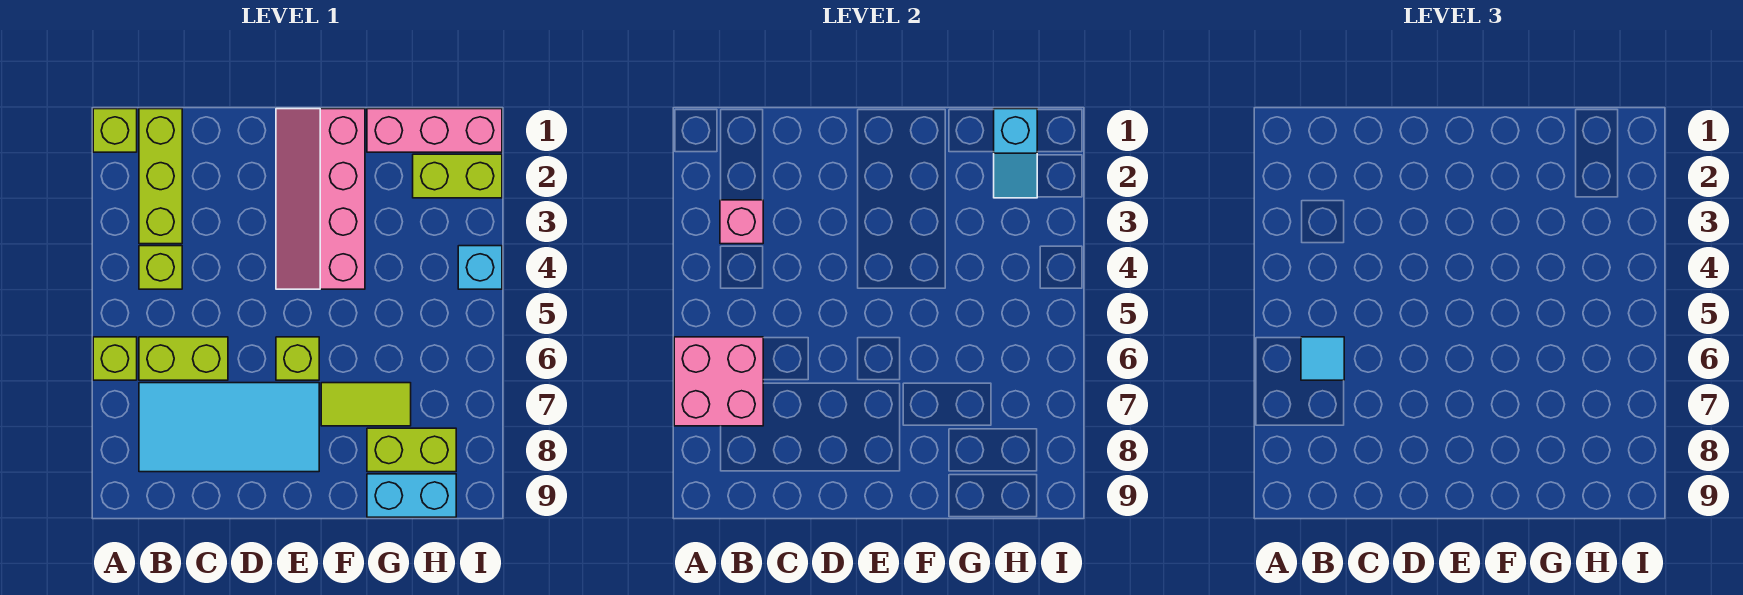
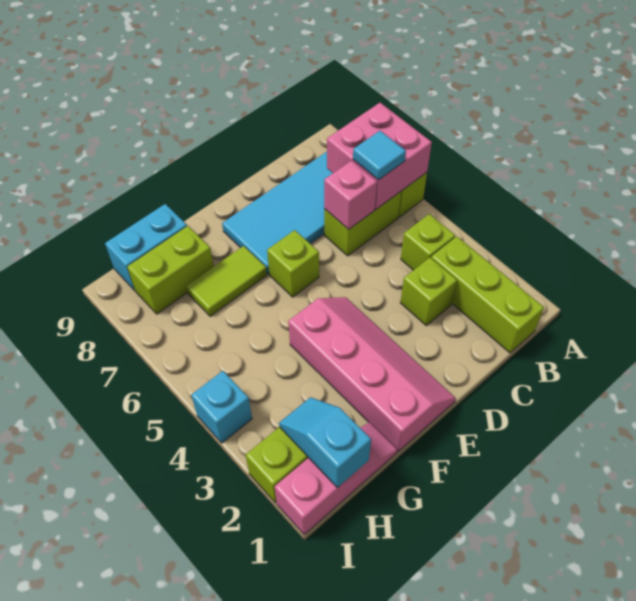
lime brick A1 level 1 -> lime brick C3 level 1
pink brick B3 level 2 -> pink brick C6 level 2
pink brick G1:I1 level 1 -> pink slope G1:I1 level 1 top I

